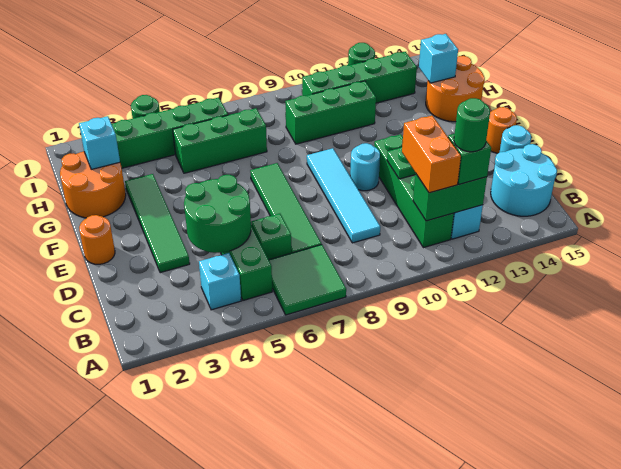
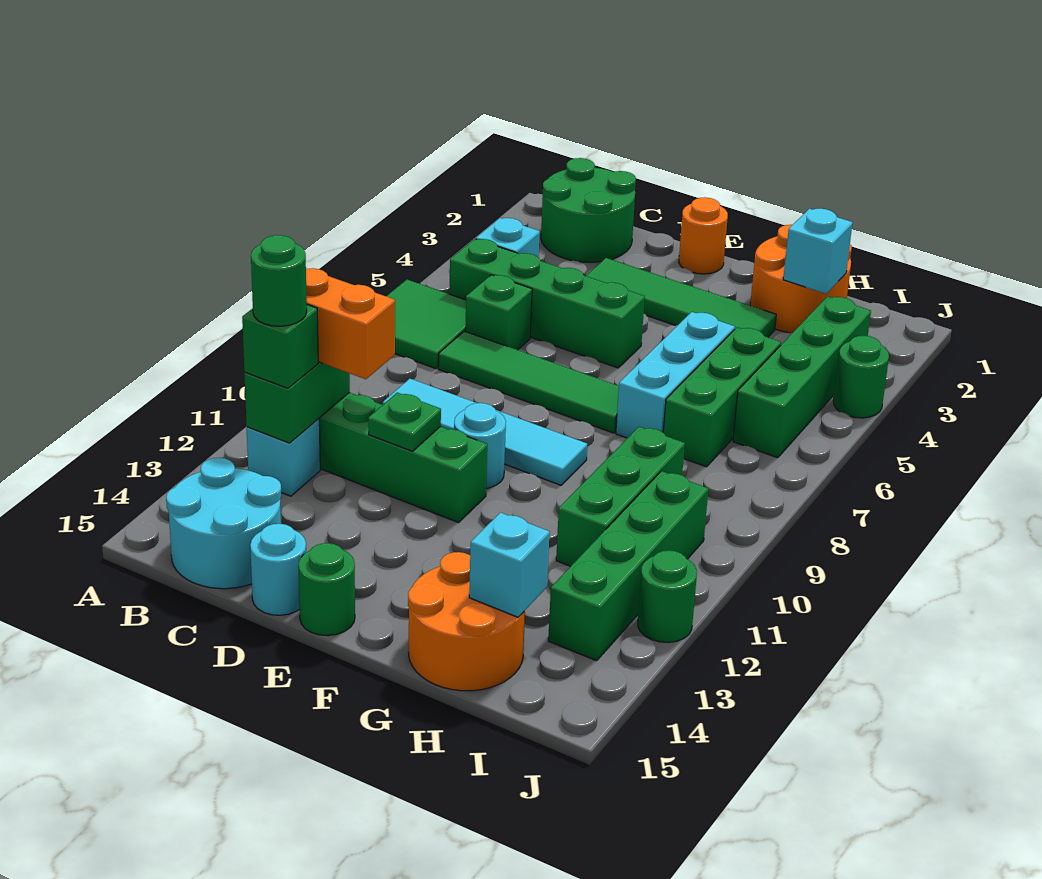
green round brick C4:D5 level 2 -> green round brick B1:C2 level 1
orange round brick E15 level 1 -> green round brick E15 level 1
none -> cyan brick G5:G7 level 1

